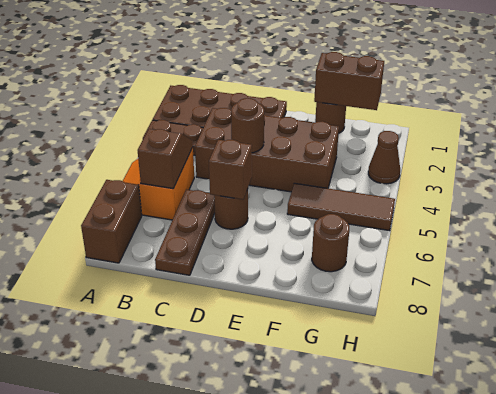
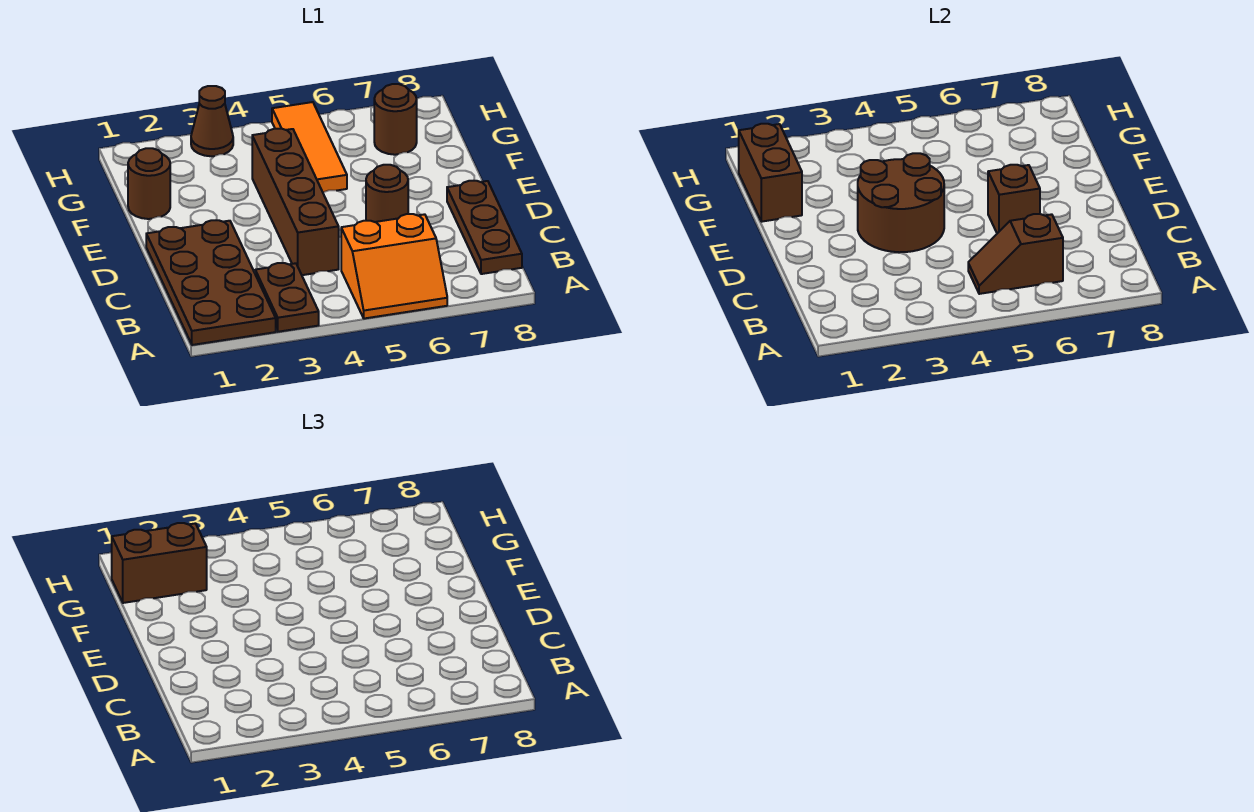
brown brick A7:A8 level 1 -> brown brick G1:G2 level 3
brown brick C3:F4 level 1 -> brown brick C4:F4 level 1
brown plate C6:C8 level 1 -> brown plate B8:D8 level 1
brown round brick D4 level 2 -> brown round brick D3:E4 level 2
brown tile F5:H5 level 1 -> orange tile F5:H5 level 1

